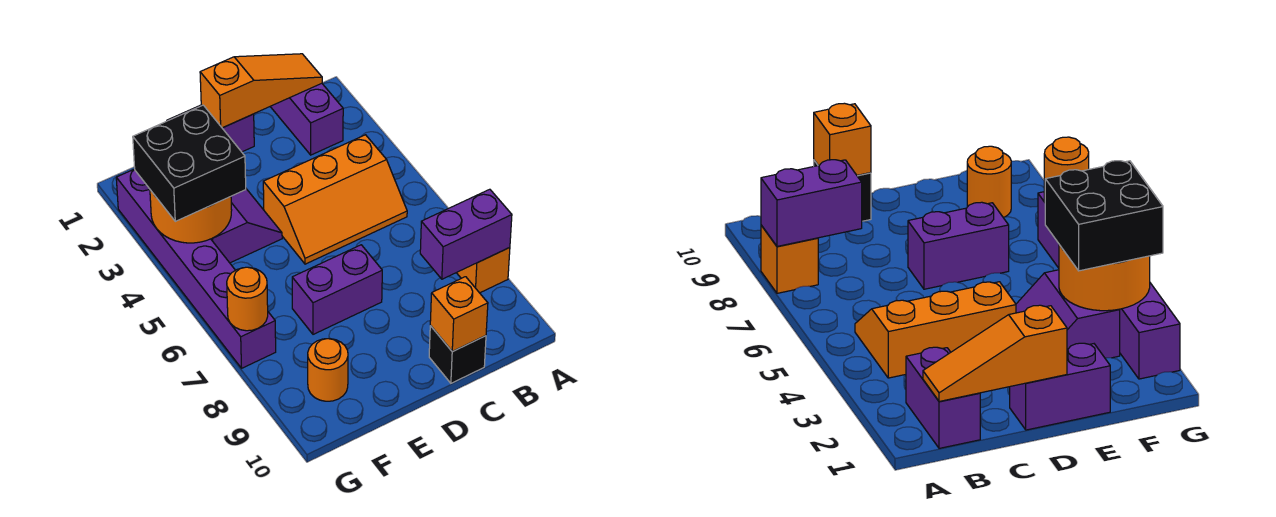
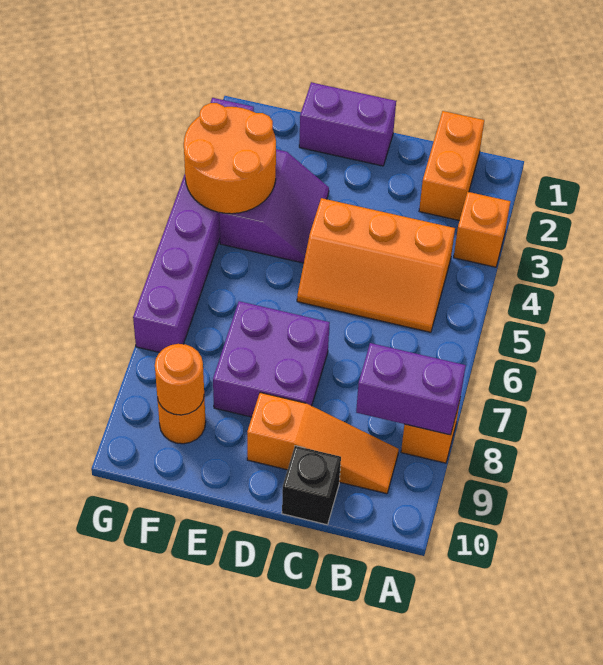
purple brick B1:B2 level 1 -> orange brick B1:B2 level 1
orange slope B1:D1 level 2 top D -> orange slope B9:D9 level 1 top D
orange brick C10 level 2 -> orange brick A3 level 1
purple brick D7:E7 level 1 -> purple brick D7:E8 level 1
black brick F3:G4 level 3 -> none
orange round brick G7 level 2 -> orange round brick F9 level 2

